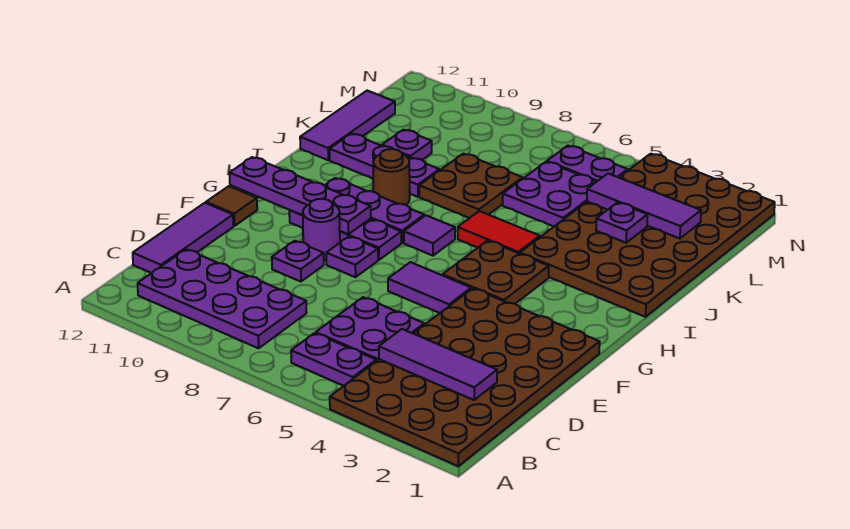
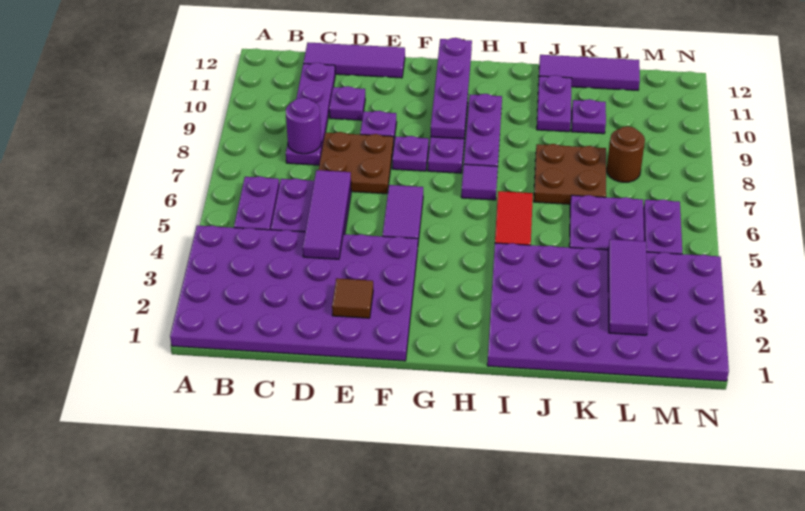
brown plate A1:F4 level 1 -> purple plate A1:F4 level 1
purple plate B8:C11 level 1 -> purple plate C8:C11 level 1
purple tile C2:C4 level 2 -> purple tile D4:D6 level 2
purple round brick F9 level 1 -> purple round brick C8 level 2
brown tile F12 level 1 -> brown tile E2 level 2
brown plate G4:H5 level 1 -> brown plate D7:E8 level 1
brown plate I1:N4 level 1 -> purple plate I1:N4 level 1
brown round brick I9 level 1 -> brown round brick L8 level 1
purple plate J9:J11 level 1 -> purple plate J10:J11 level 1
purple plate K3 level 2 -> purple plate D10 level 1

